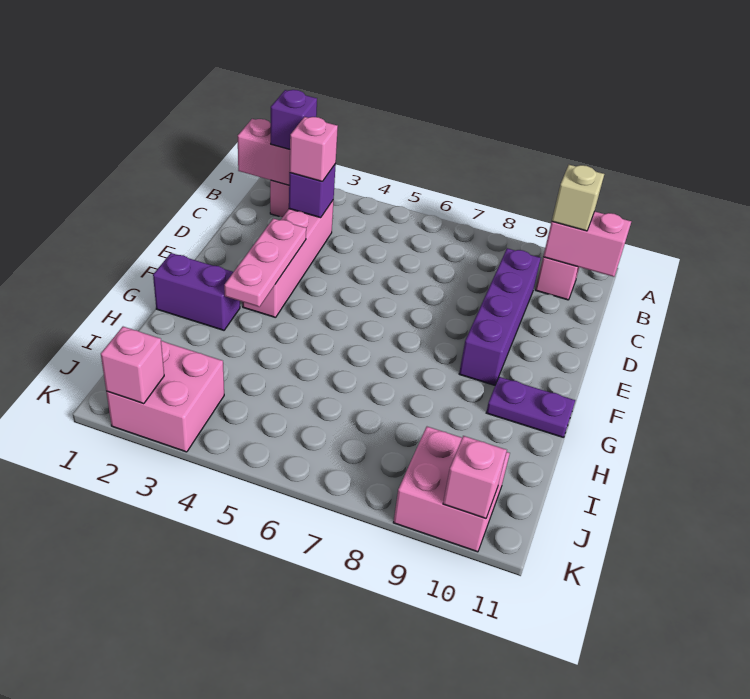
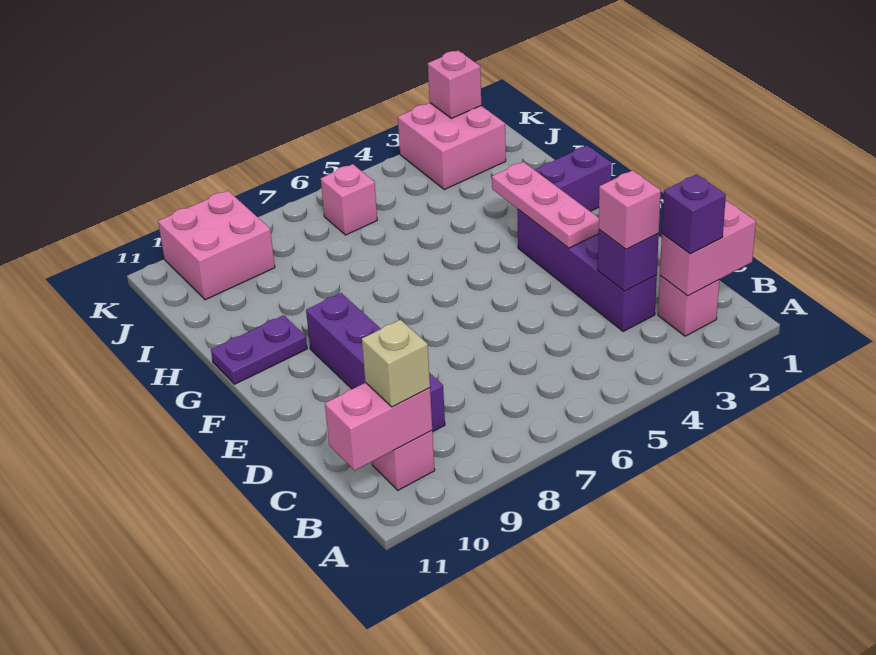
pink brick C3:F3 level 1 -> purple brick C3:F3 level 1
pink brick K10 level 2 -> pink brick J6 level 1

